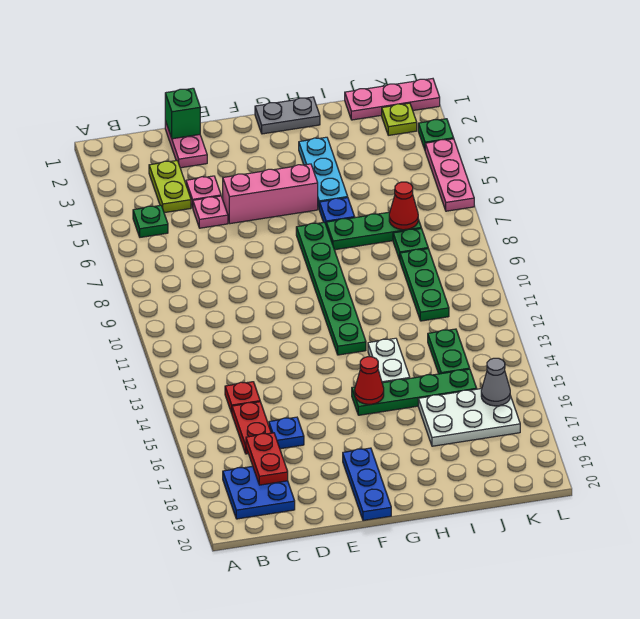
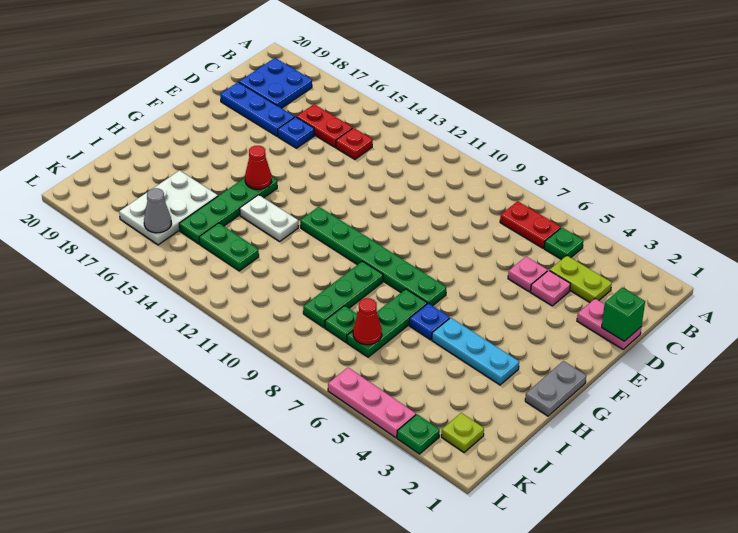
red plate C17:C18 level 2 -> red plate B6:B7 level 1
pink brick E5:G5 level 1 -> none
blue plate F18:F20 level 1 -> blue plate D17:D19 level 1
pink plate J1:L1 level 1 -> none
green plate J9:J11 level 1 -> green plate H9:J9 level 1

